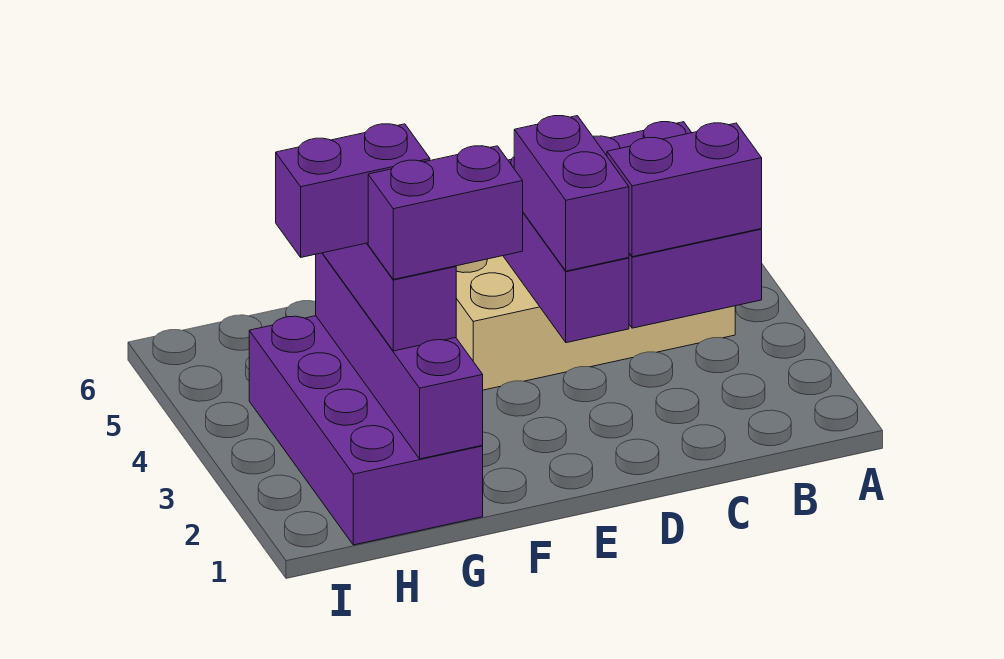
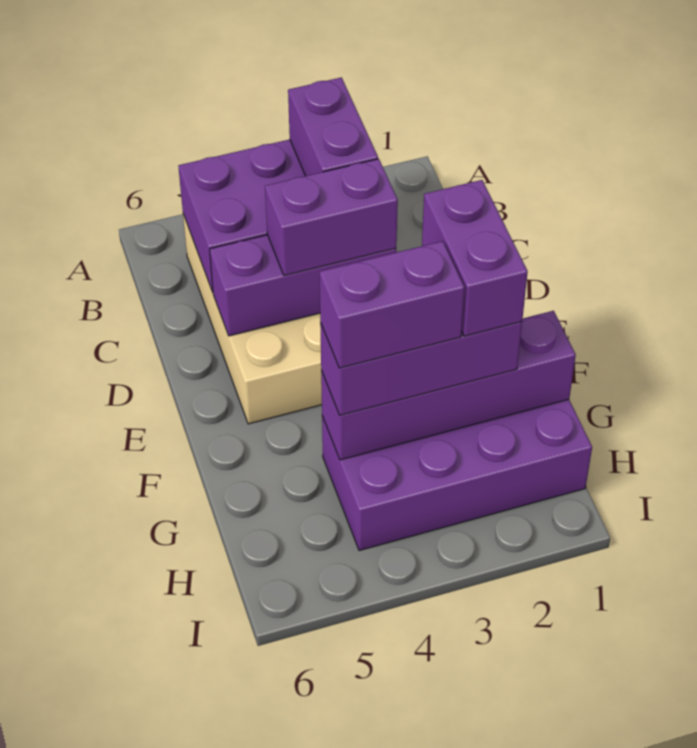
purple brick G3:H3 level 4 -> purple brick G3:G4 level 4

